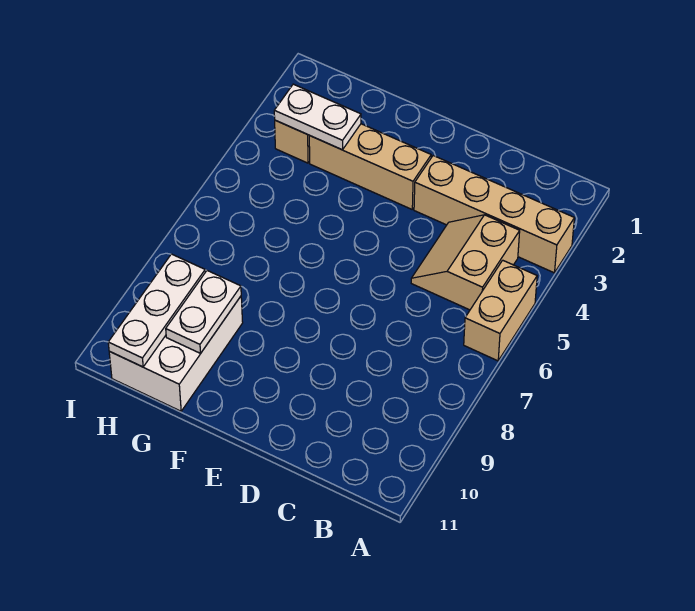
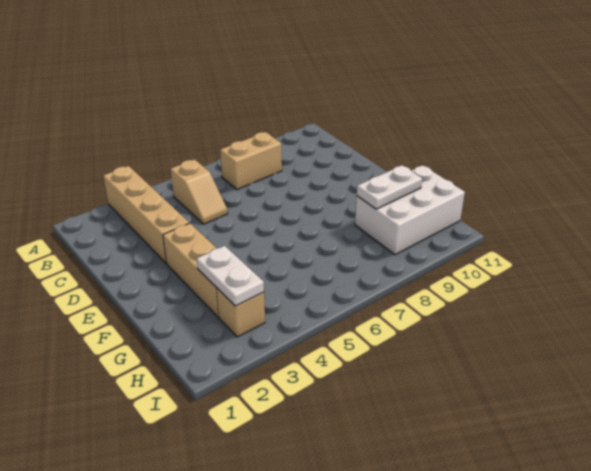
tan brick A5:A6 level 1 -> tan brick B7:B8 level 1
tan slope B4:C5 level 1 top B -> tan slope B5:C5 level 1 top B
white plate H9:H11 level 2 -> none

